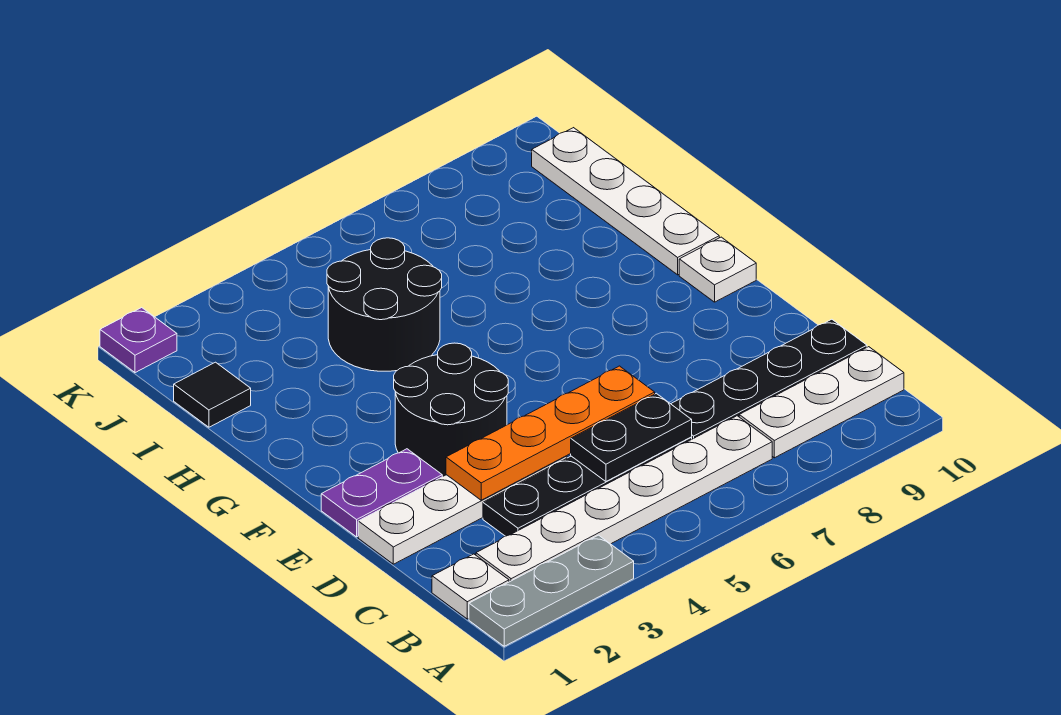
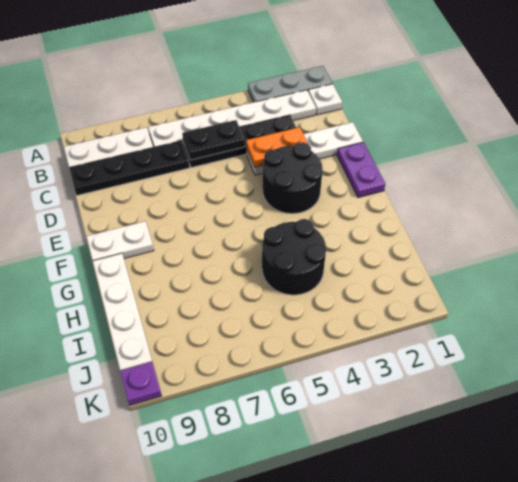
orange plate D3:D6 level 2 -> orange plate D3:D4 level 2
purple plate E1:E2 level 1 -> purple plate E1:F1 level 1
white plate F10 level 1 -> white plate F9:F10 level 1
black tile I1 level 1 -> none
purple plate K1 level 1 -> purple plate K10 level 1

